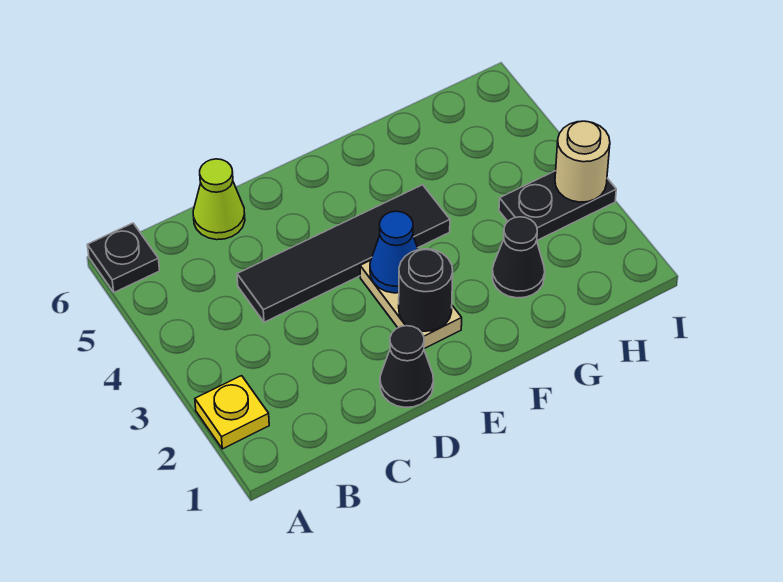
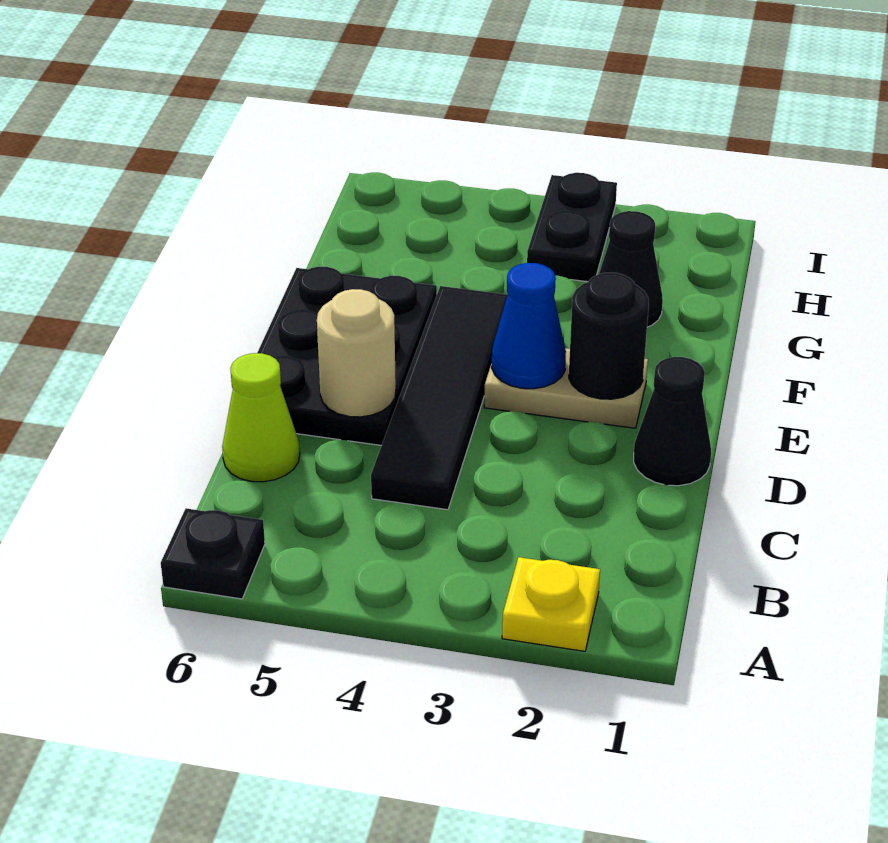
none -> black plate D5:F6 level 1
tan round brick I3 level 2 -> tan round brick D5 level 2

